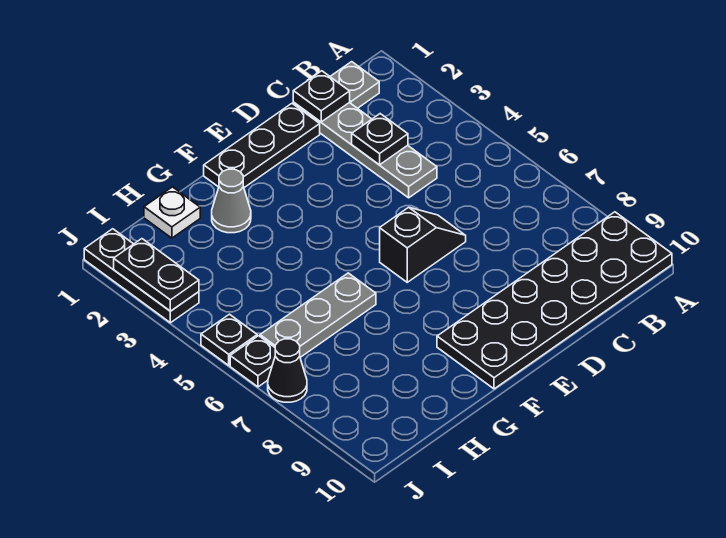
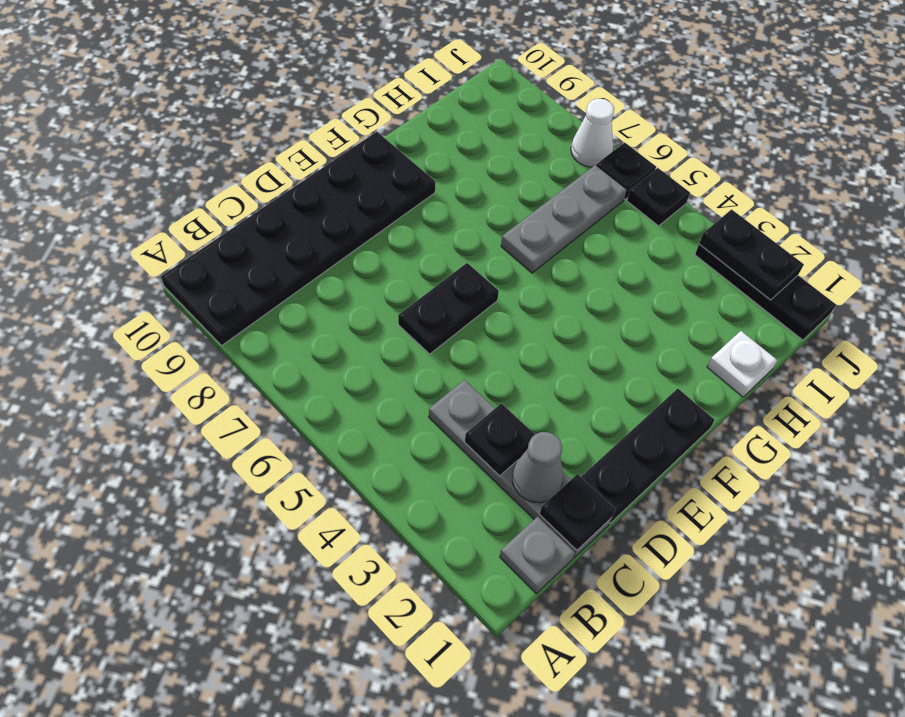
black slope D6:E6 level 1 top E -> black plate D6:E6 level 1
grey cone G2 level 1 -> grey cone C2 level 2
black cone J7 level 1 -> white cone J7 level 1

